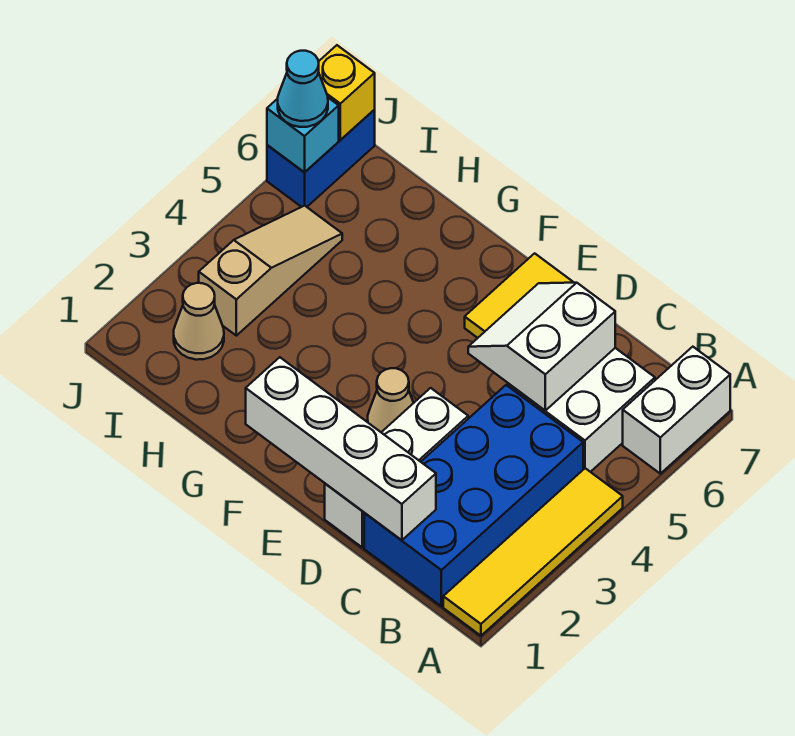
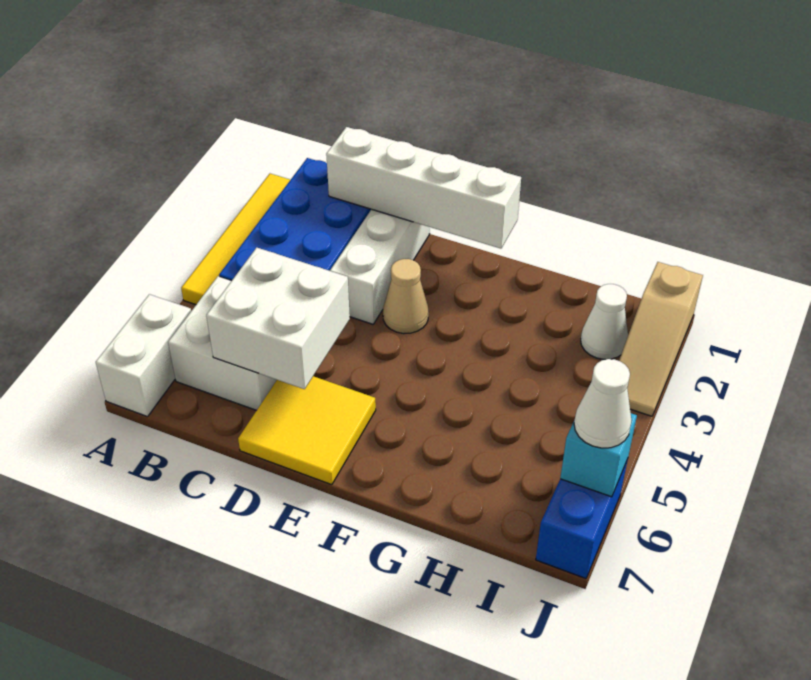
white slope C5:D6 level 2 top C -> white brick C5:D6 level 2
tan cone I2 level 1 -> white cone I2 level 1
tan slope I3:I5 level 1 top 3 -> tan slope J1:J3 level 1 top 1
cyan cone J6 level 3 -> white cone J6 level 3
yellow brick J7 level 2 -> none

